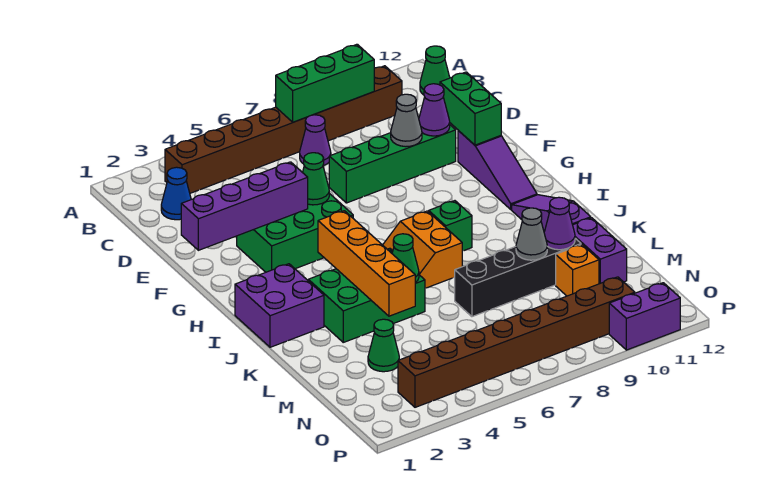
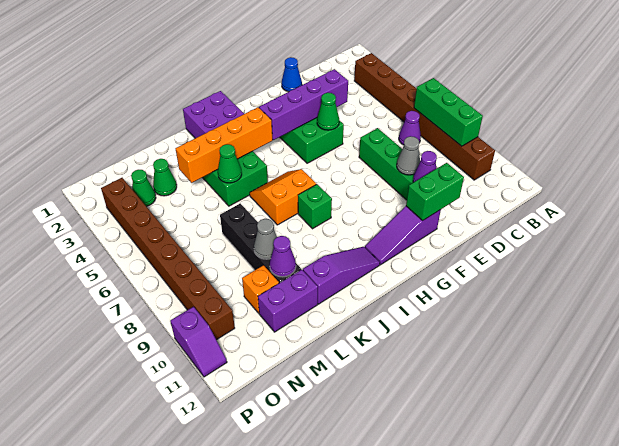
green cone B12 level 1 -> green cone N3 level 1
blue cone C2 level 1 -> blue cone E1 level 1
purple brick F1:F4 level 2 -> purple brick E4:H4 level 2
purple brick P10:P11 level 1 -> purple slope P10:P11 level 1 top 10

